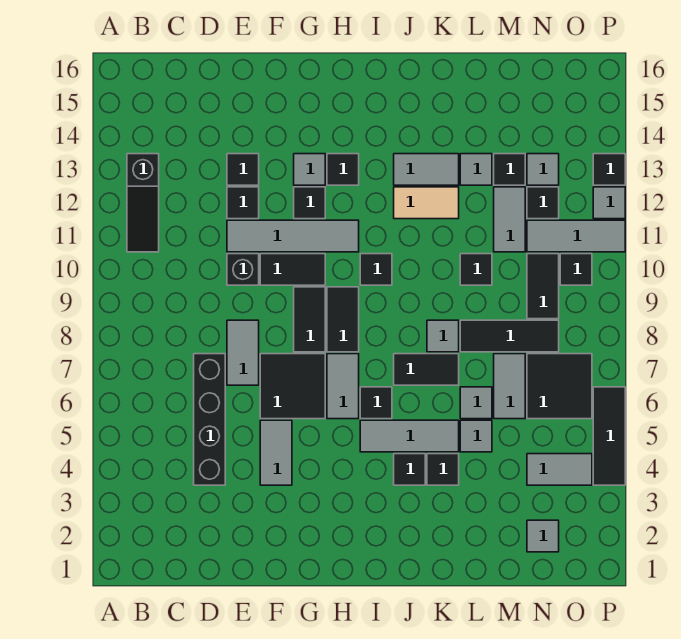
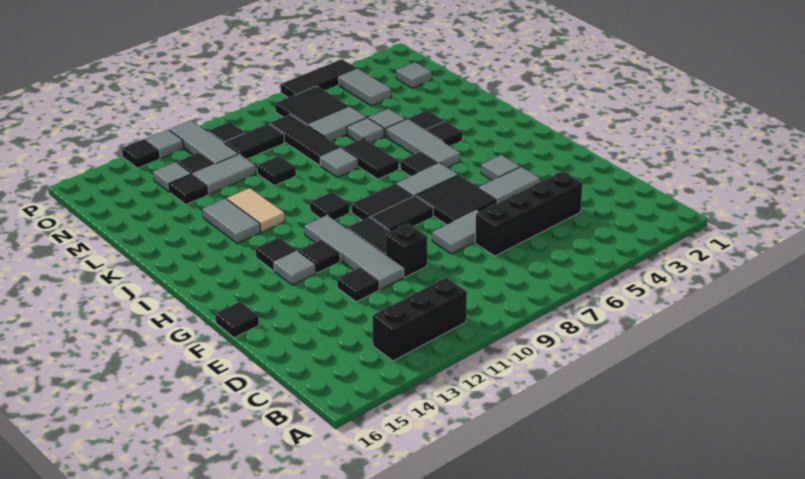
black slope B11:B13 level 1 top 13 -> black brick B11:B13 level 1
black tile E13 level 1 -> black tile F16 level 1
grey tile L13 level 1 -> grey tile G4 level 1

